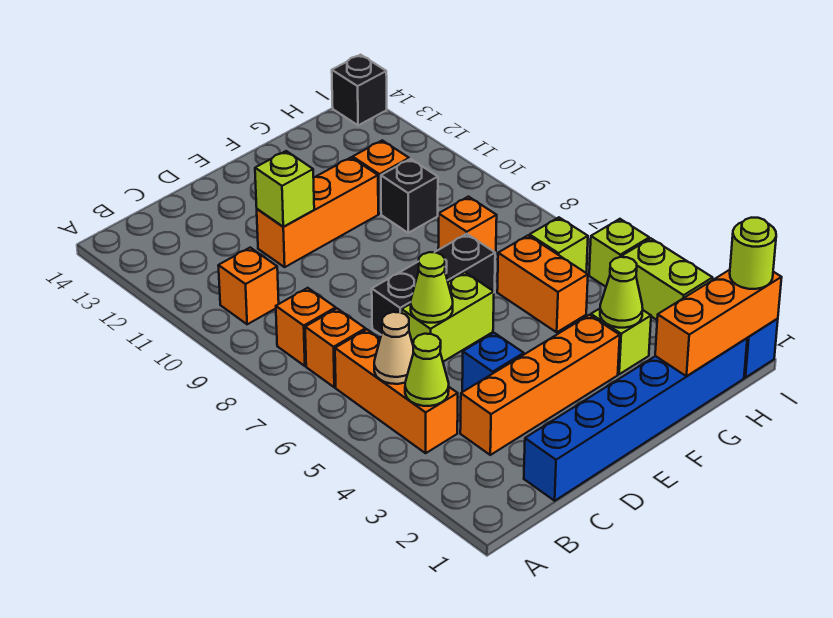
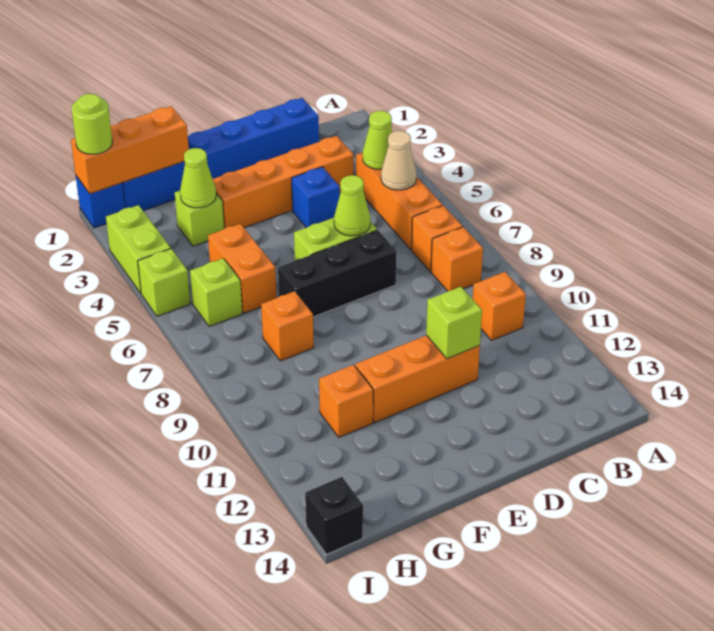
black brick G10 level 1 -> none

